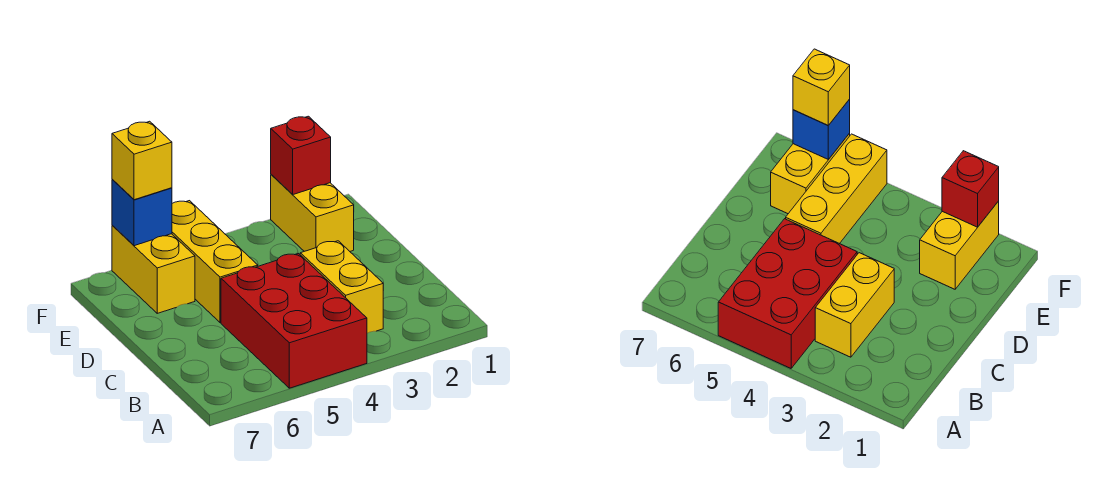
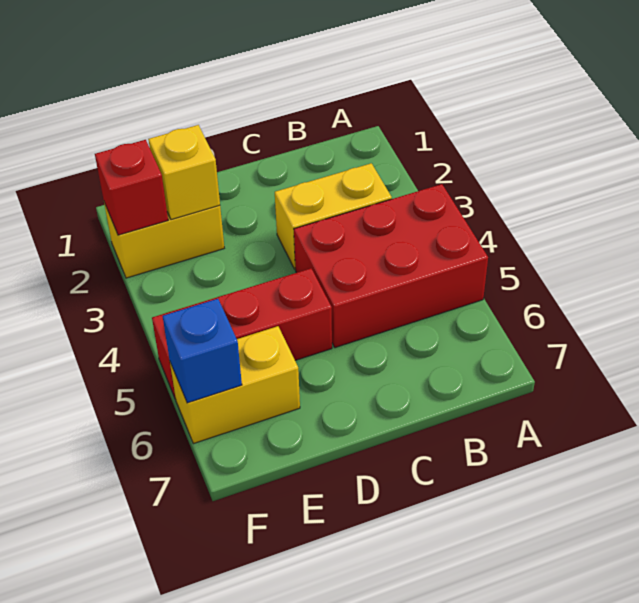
yellow brick D5:F5 level 1 -> red brick D5:F5 level 1
yellow brick F6 level 3 -> yellow brick E2 level 2

